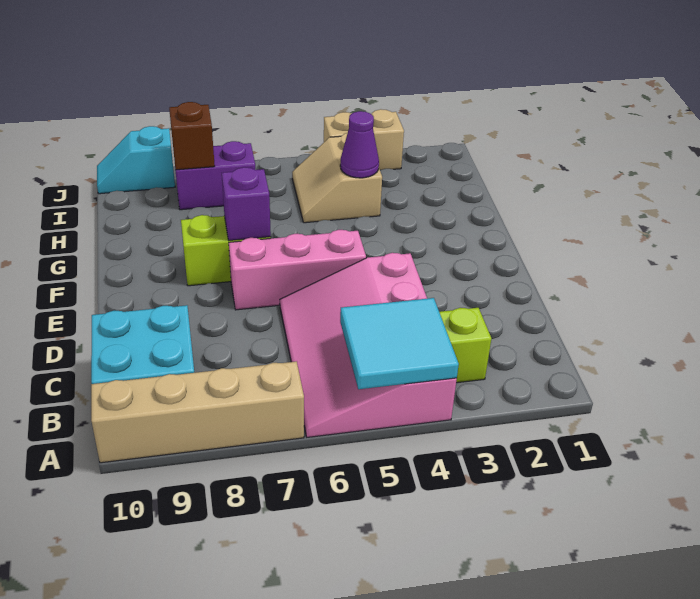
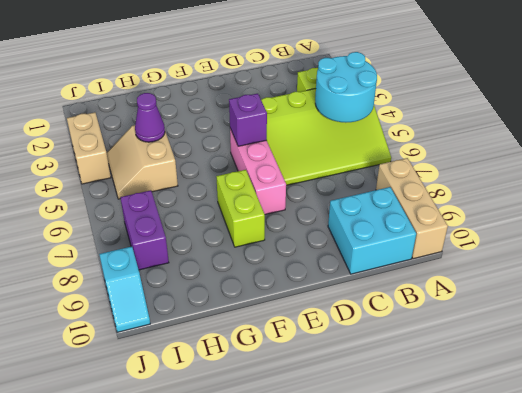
pink slope A4:D6 level 1 top 4 -> lime slope A4:D6 level 1 top 4
cyan tile A4:B5 level 2 -> cyan round brick A4:B5 level 2
tan brick A7:A10 level 1 -> tan brick A8:A10 level 1
purple brick F7 level 2 -> purple brick E5 level 2
tan slope H4:I5 level 1 top 4 -> tan slope H4:I5 level 1 top H
brown brick I8 level 2 -> none

